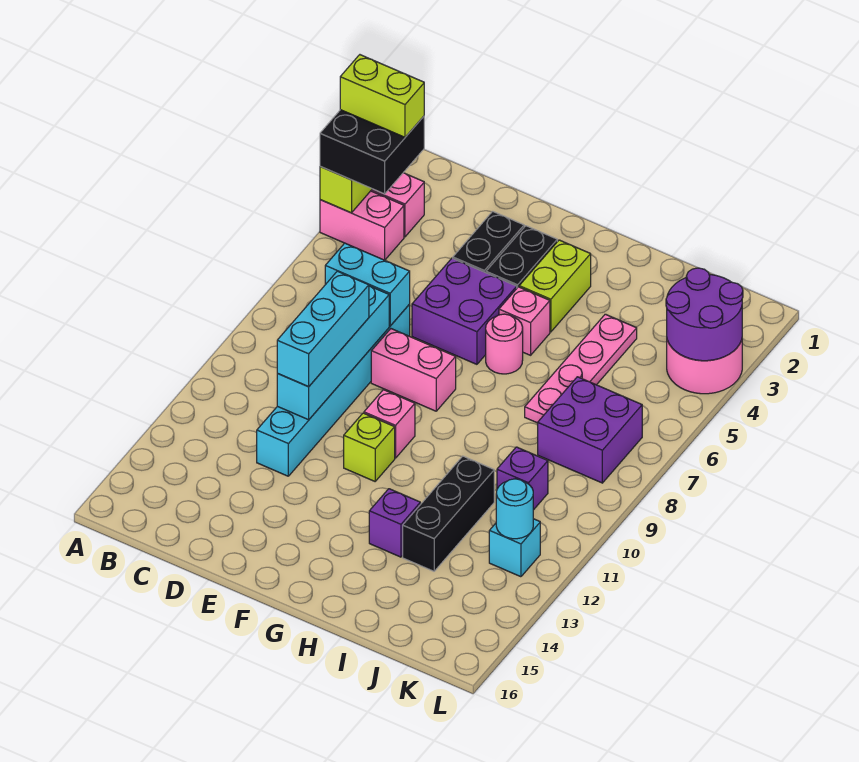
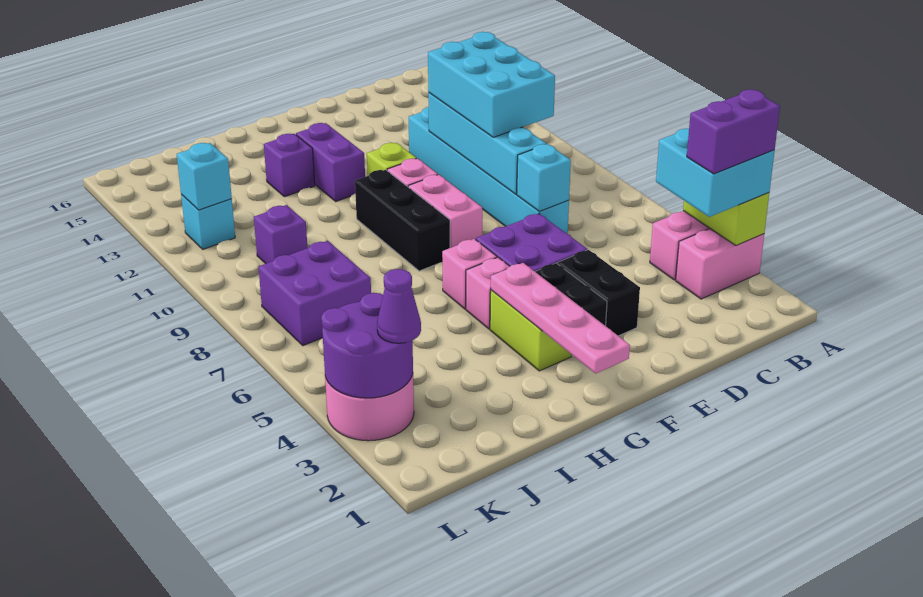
black brick A3:B4 level 3 -> cyan brick A3:B4 level 3
lime brick A3:B3 level 4 -> purple brick A3:B3 level 4
cyan brick C7:D7 level 2 -> cyan brick D7 level 2
cyan brick D9:D11 level 3 -> cyan brick C9:D11 level 3
pink brick E8:F8 level 1 -> pink brick F8:F9 level 1
pink round brick G6 level 1 -> pink brick G6 level 1
none -> purple brick G12:G13 level 1
pink plate I4:I7 level 1 -> pink plate G1:G4 level 2
black brick I11:I13 level 1 -> black brick G8:G10 level 1
none -> purple cone K3 level 3
cyan round brick K12 level 2 -> cyan brick K12 level 2

